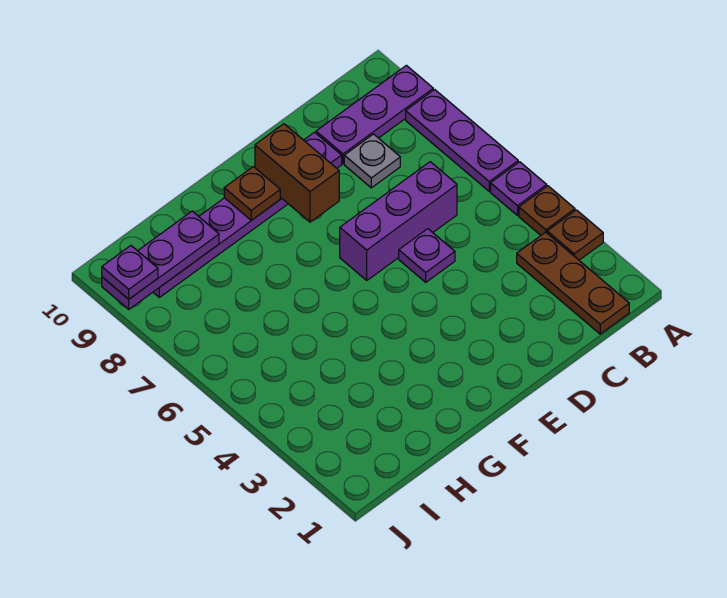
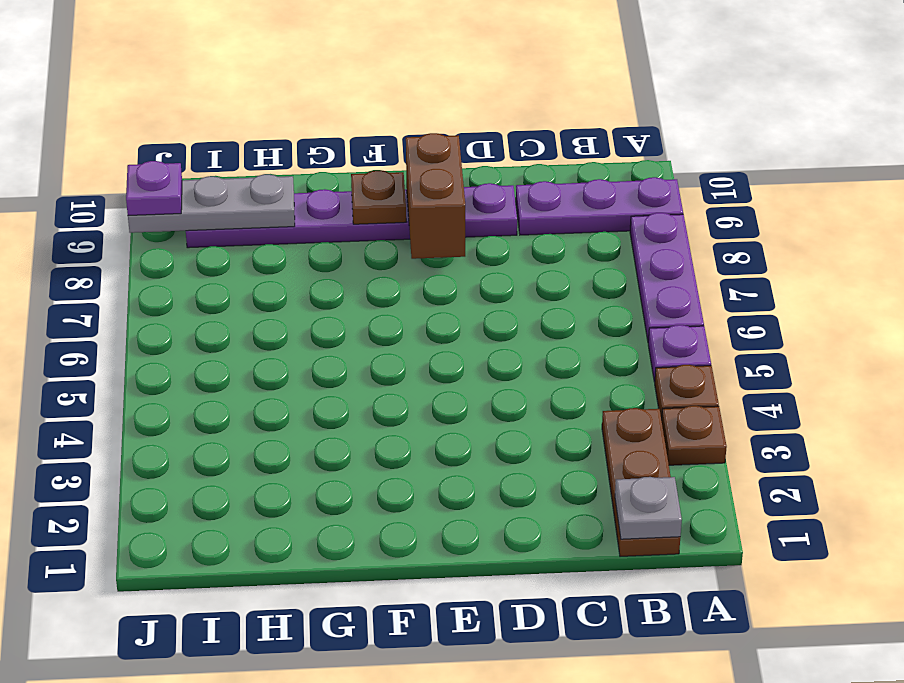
purple brick C6:E6 level 1 -> none
grey plate C8 level 1 -> grey plate B1 level 2
purple plate D5 level 1 -> none
purple plate H9:J9 level 2 -> grey plate H9:J9 level 2

